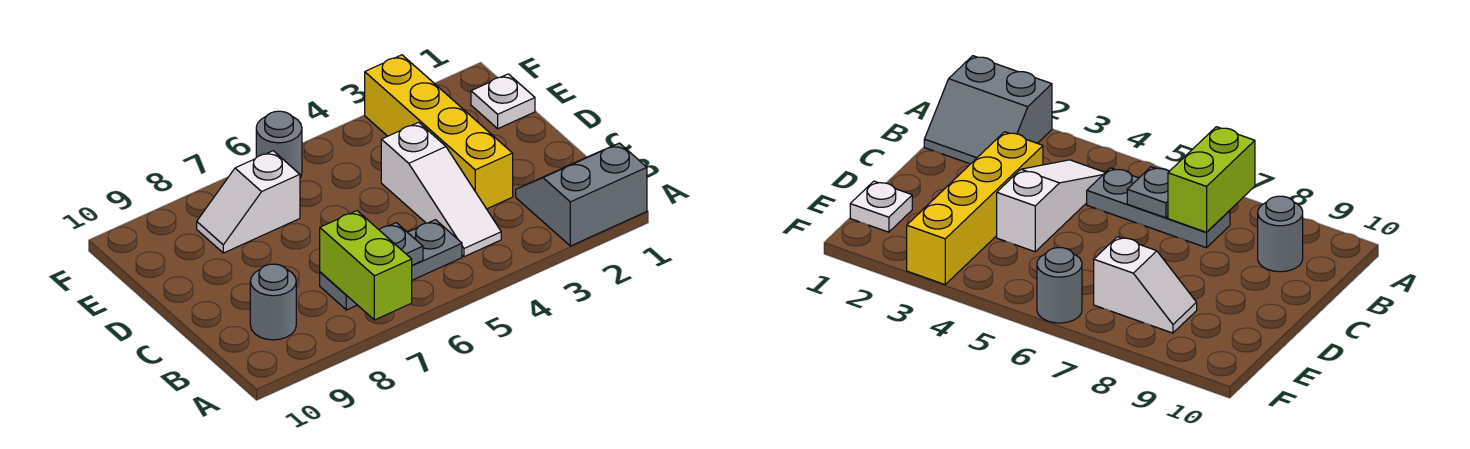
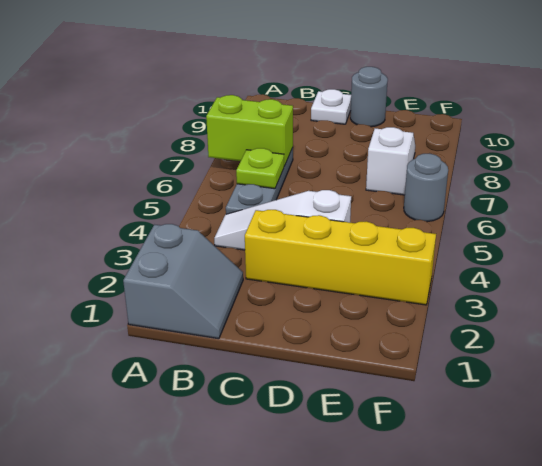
grey plate B6 level 2 -> lime plate B6 level 2
grey round brick B9 level 1 -> grey round brick D10 level 1
white plate E1 level 1 -> white plate C10 level 1

